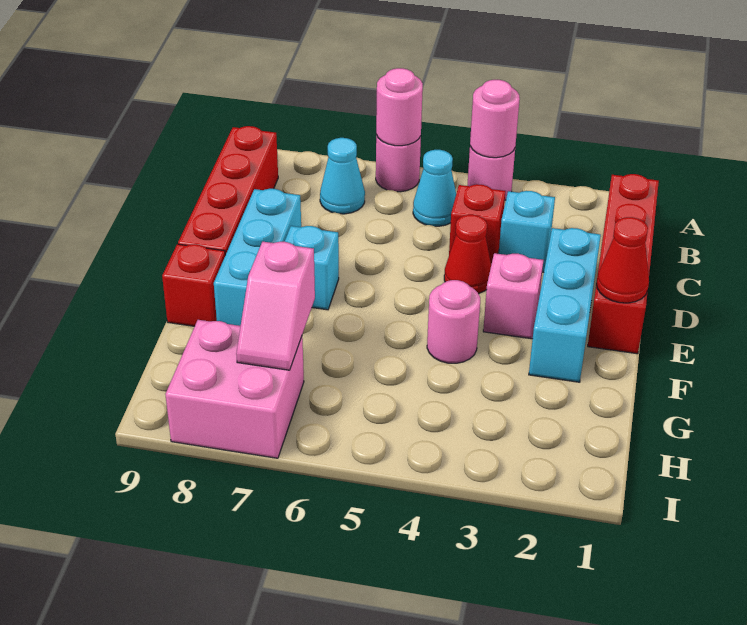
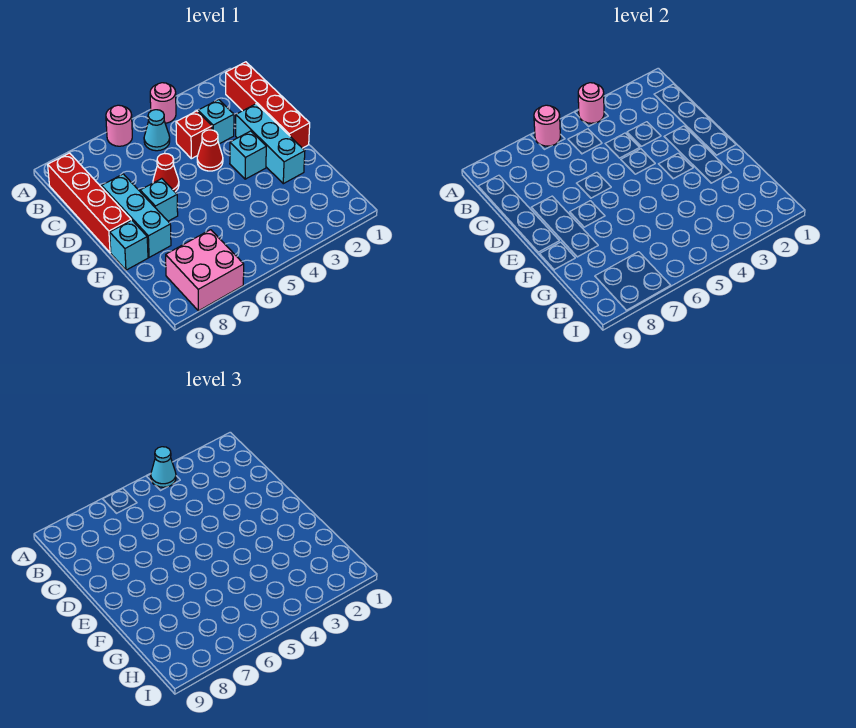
cyan cone B7 level 1 -> cyan cone A4 level 3
red cone E1 level 2 -> red cone D6 level 1
pink brick E3 level 1 -> cyan brick E3 level 1
pink round brick F4 level 1 -> none
red brick F9 level 1 -> cyan brick F9 level 1
pink slope G7:H7 level 2 top G -> none

